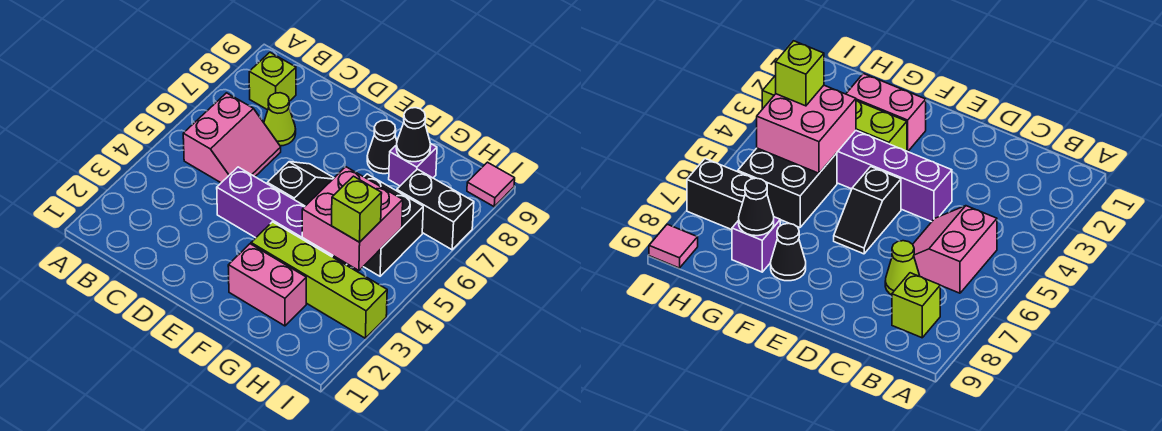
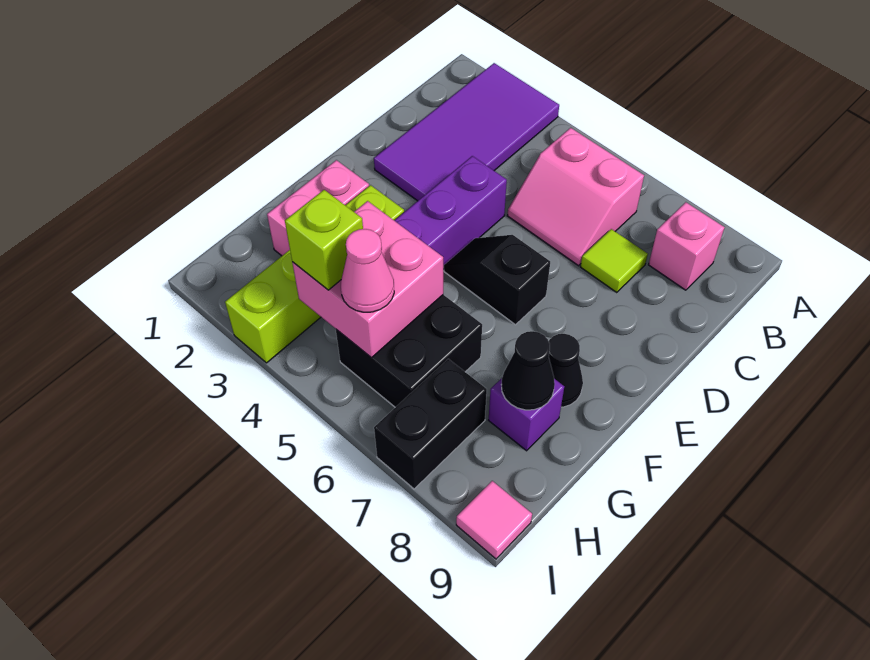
none -> purple tile A2:D3 level 1
lime brick B8 level 1 -> pink brick B8 level 1
lime cone C7 level 1 -> lime tile C7 level 1
black slope E5:E6 level 1 top 5 -> black slope E5:E6 level 1 top 6
none -> pink cone H5 level 3

